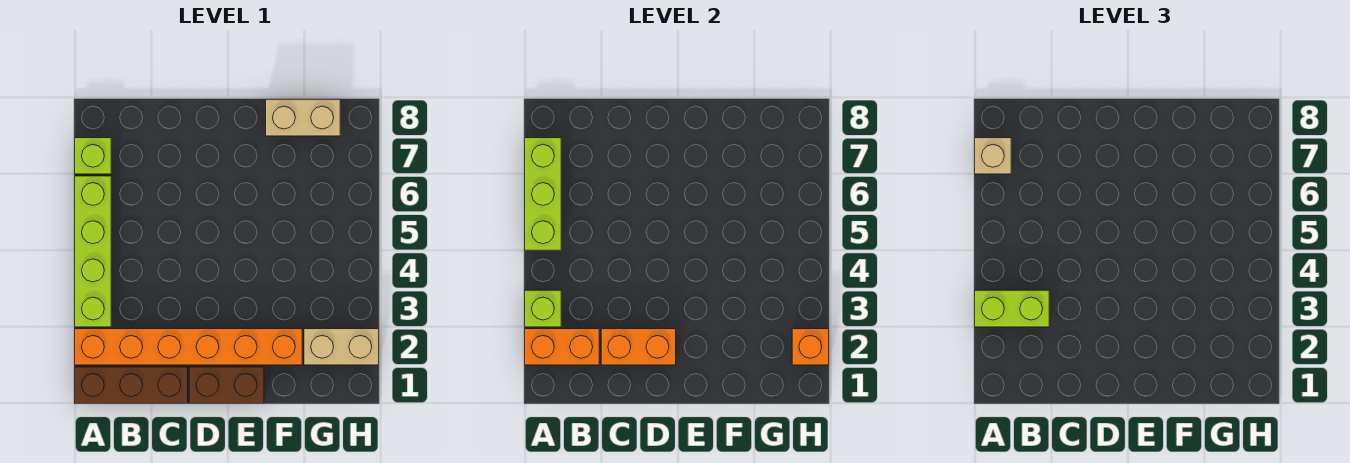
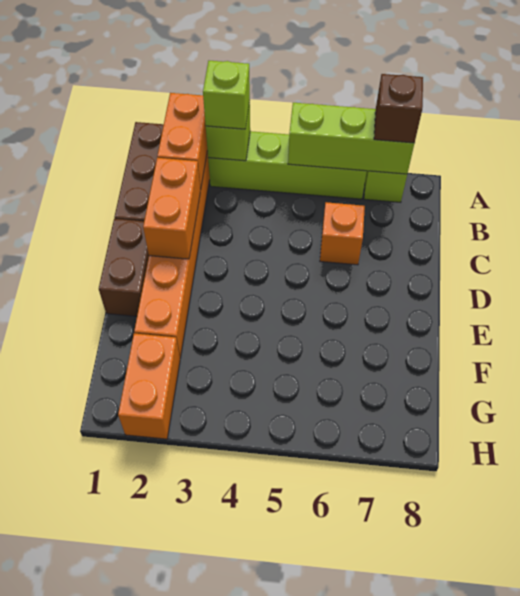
lime brick A3:B3 level 3 -> lime brick A3 level 3
tan brick A7 level 3 -> brown brick A7 level 3
tan brick F8:G8 level 1 -> none
tan brick G2:H2 level 1 -> orange brick G2:H2 level 1
orange brick H2 level 2 -> orange brick C6 level 1

